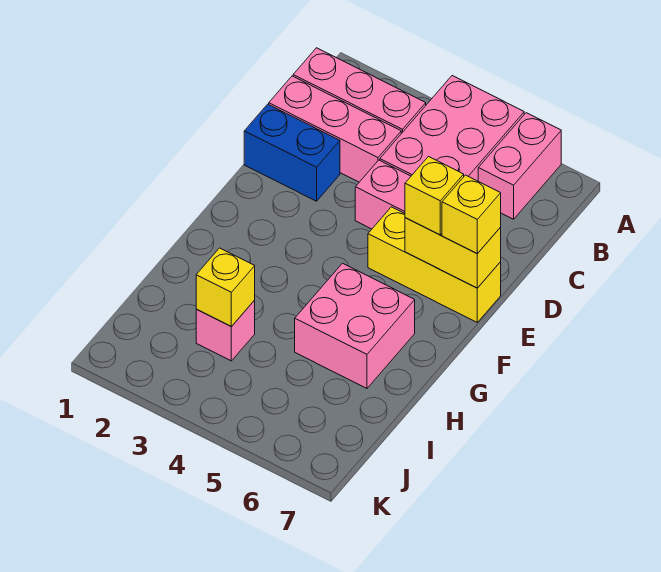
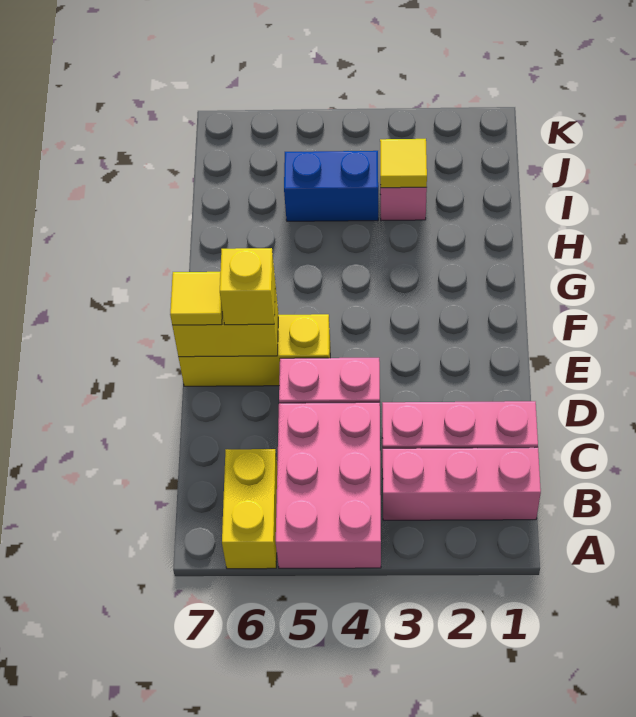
pink brick A6:B6 level 1 -> yellow brick A6:B6 level 1
blue brick D1:D2 level 1 -> blue brick I4:I5 level 1
yellow brick E7 level 3 -> yellow tile E7 level 3
pink brick G5:H6 level 1 -> none
yellow brick I3 level 2 -> yellow tile I3 level 2

